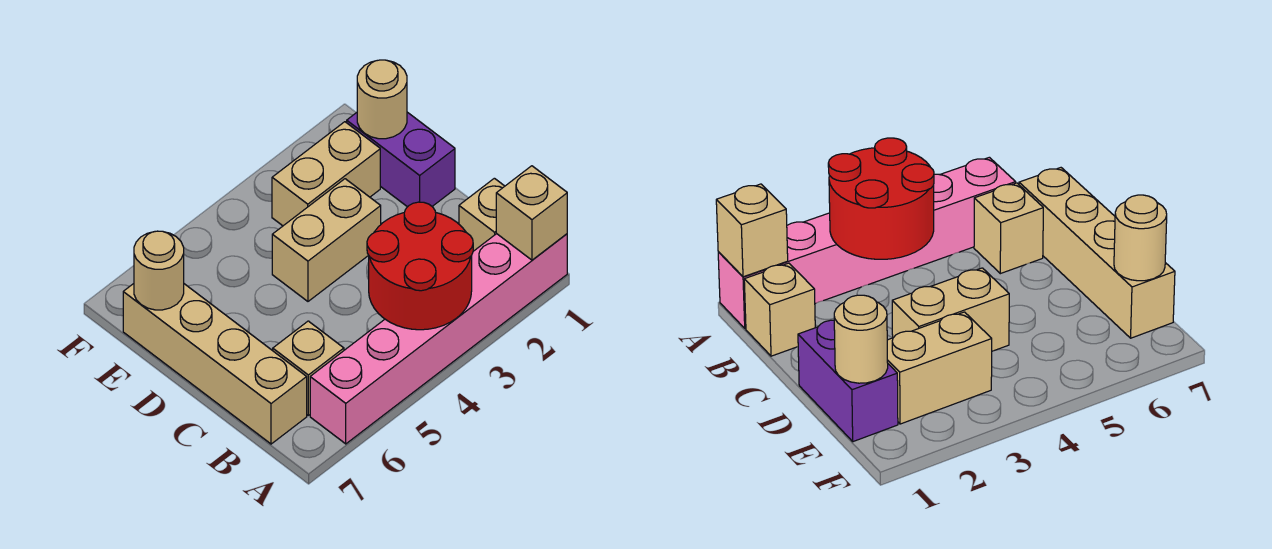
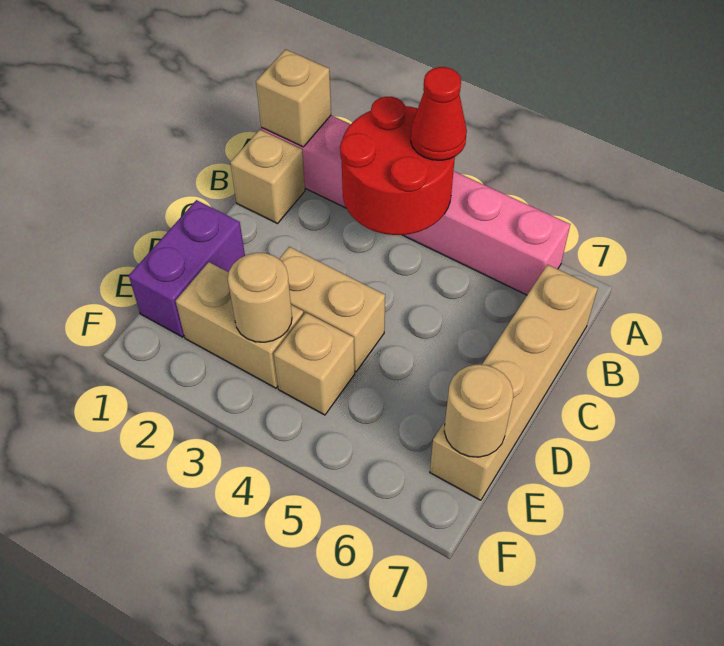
none -> red cone A4 level 3
tan brick B6 level 1 -> tan brick E4 level 1
tan round brick E1 level 2 -> tan round brick E3 level 2

